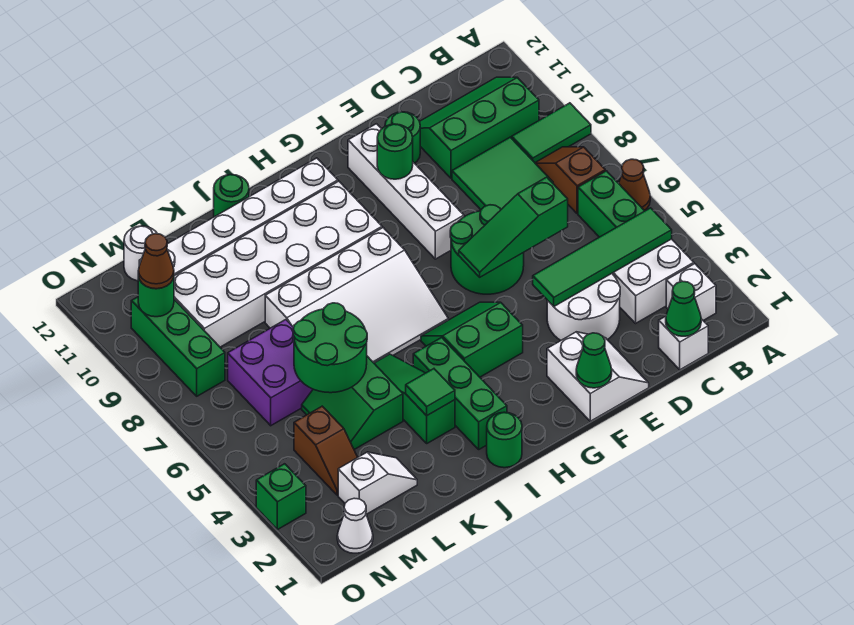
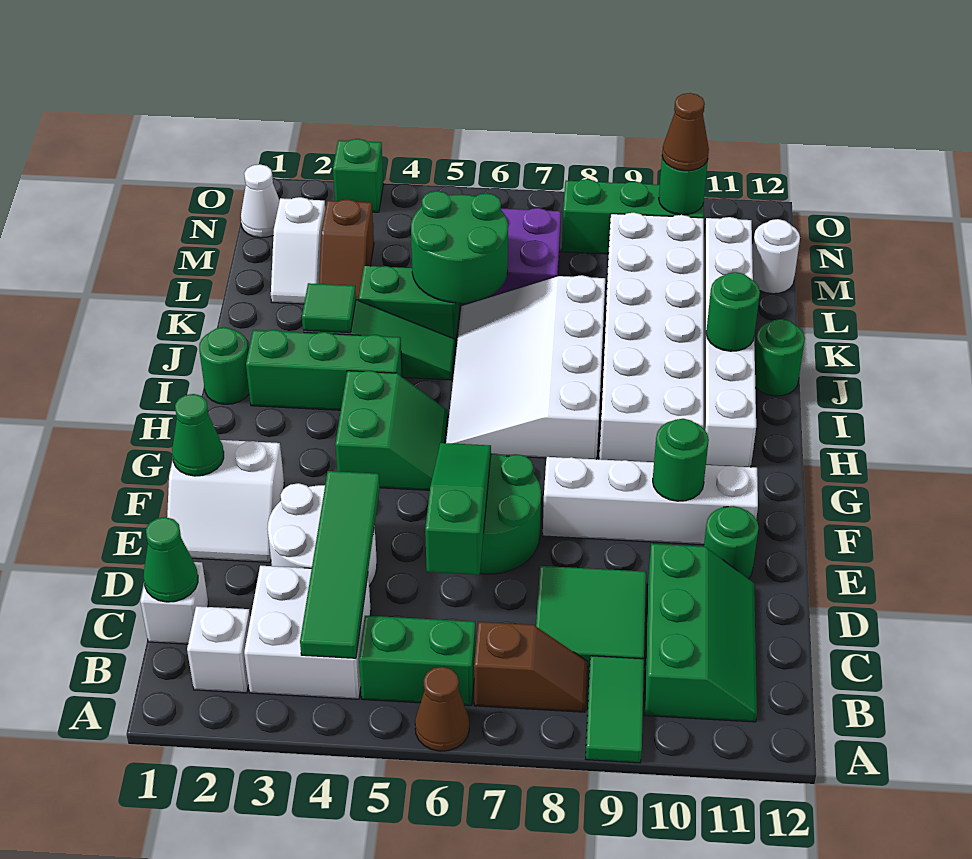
none -> green round brick J11 level 2
brown slope M3:M4 level 1 top 4 -> brown slope L3:M3 level 1 top M

